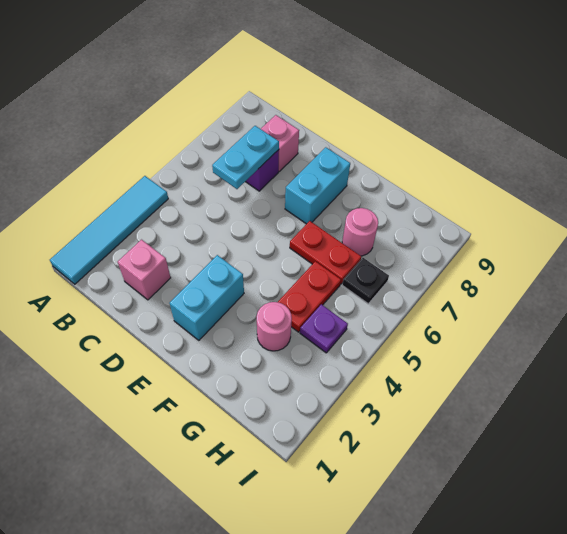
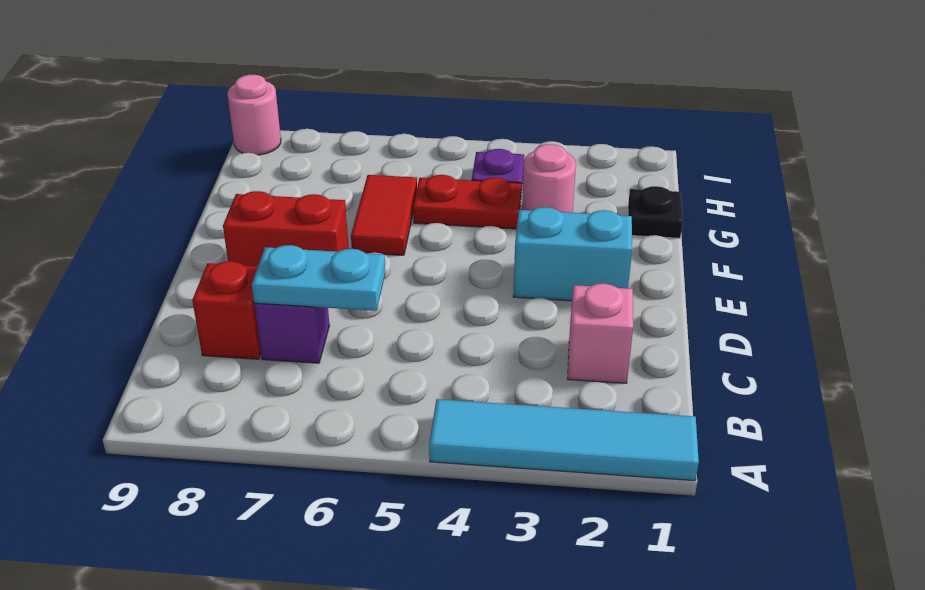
pink brick C8 level 1 -> red brick C8 level 1
cyan brick E7:E8 level 1 -> red brick E7:E8 level 1
red plate F6:G6 level 1 -> red tile F6:G6 level 1
pink round brick G7 level 1 -> pink round brick I9 level 1
black plate H6 level 1 -> black plate G1 level 1

